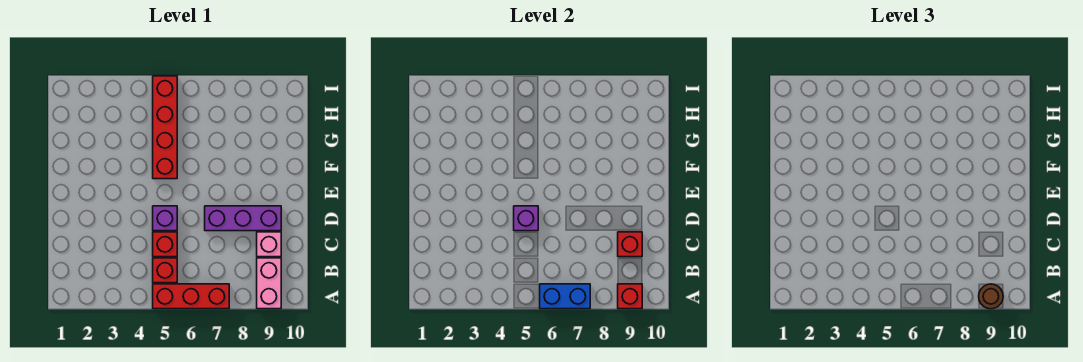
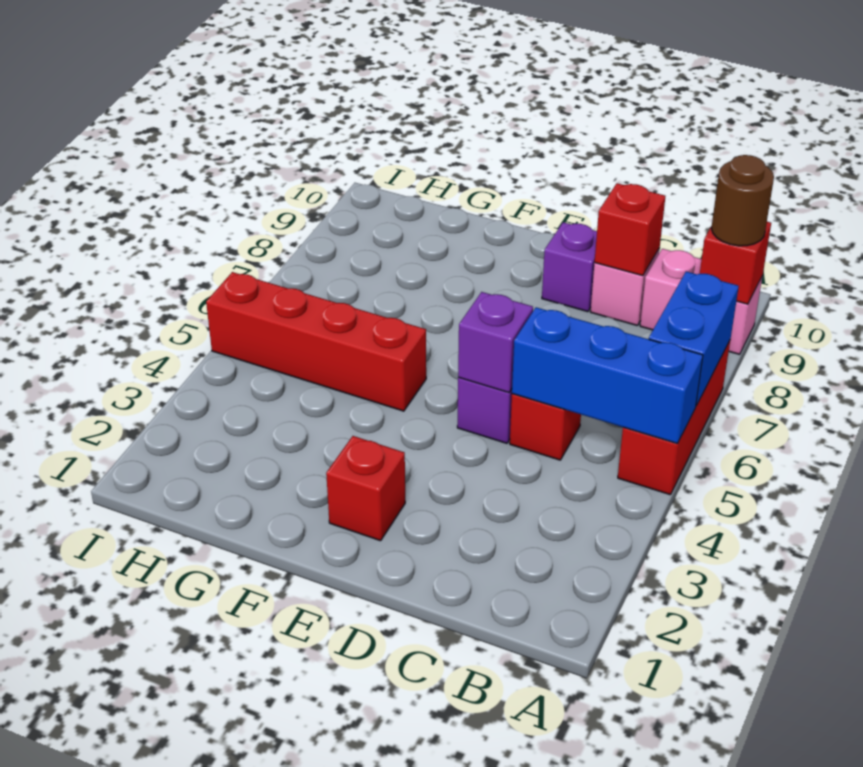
none -> blue brick A5:C5 level 2
red brick B5 level 1 -> red brick E2 level 1
purple brick D7:D9 level 1 -> purple brick D9 level 1

